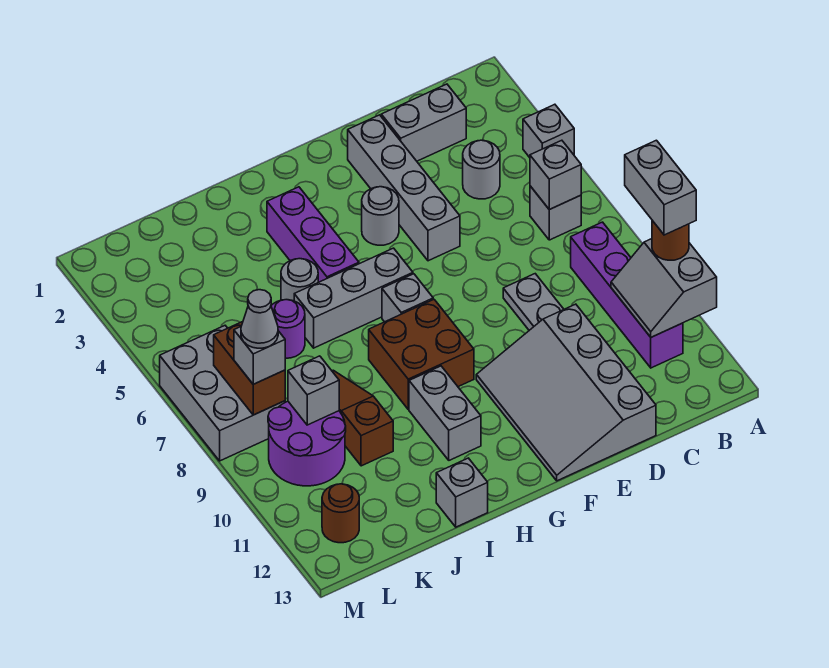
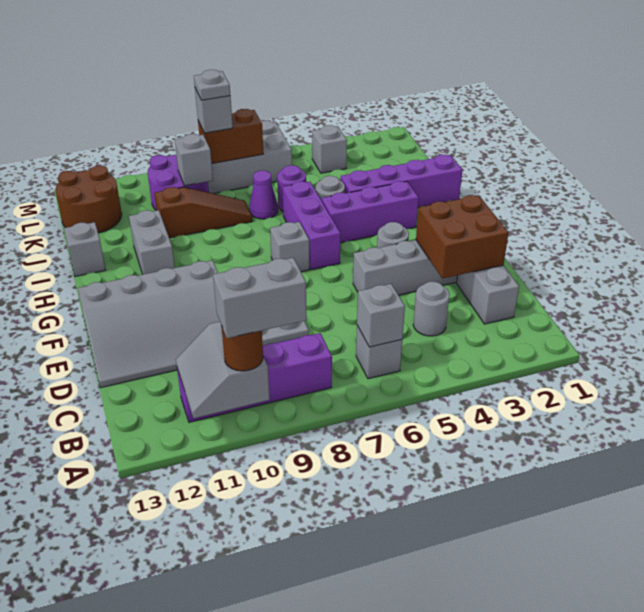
grey brick A4 level 1 -> grey brick L4 level 1
grey slope A10:B11 level 2 top A -> grey slope A10:B11 level 2 top 10
grey slope D10:F13 level 1 top D -> grey slope D10:F13 level 1 top F
grey brick G6:I6 level 1 -> purple brick G6:I6 level 1
brown brick G8:H9 level 1 -> brown brick D2:E3 level 2
grey brick H10:H11 level 1 -> grey brick H11:I11 level 1
none -> purple brick I1:I4 level 1
none -> purple cone J7 level 1
grey cone L8 level 4 -> grey plate L8 level 4
brown round brick L12 level 1 -> brown round brick K12:L13 level 1

